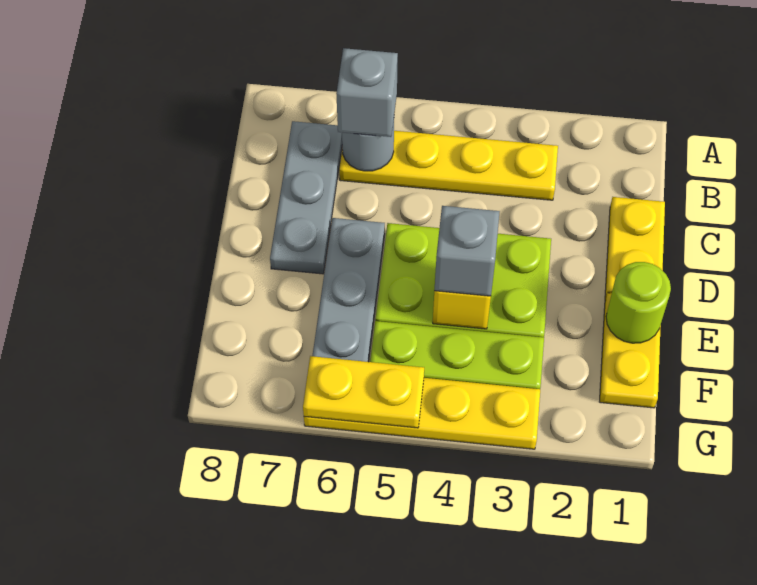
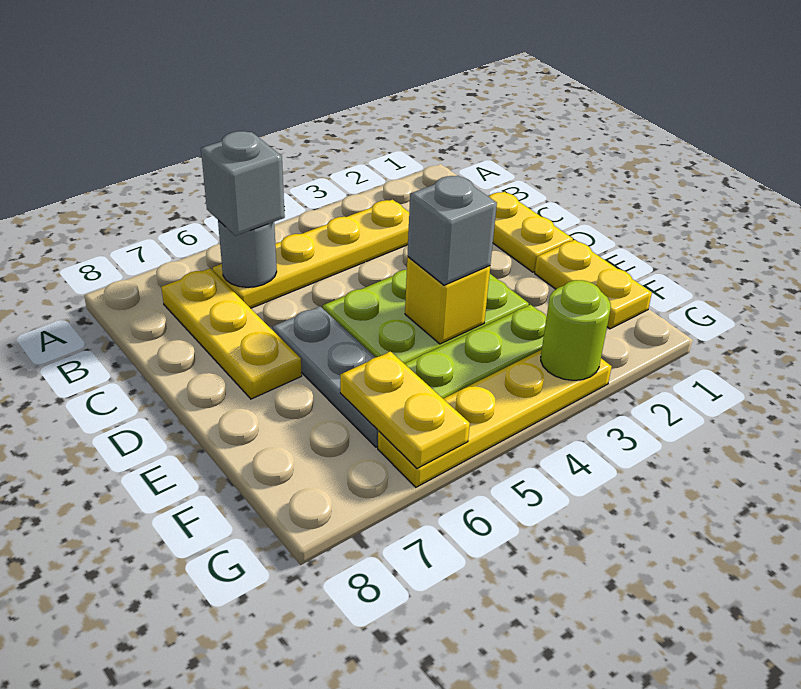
grey plate B7:D7 level 1 -> yellow plate B7:D7 level 1
lime round brick E1 level 2 -> lime round brick G3 level 2
yellow plate G5:G6 level 2 -> yellow plate F6:G6 level 2

